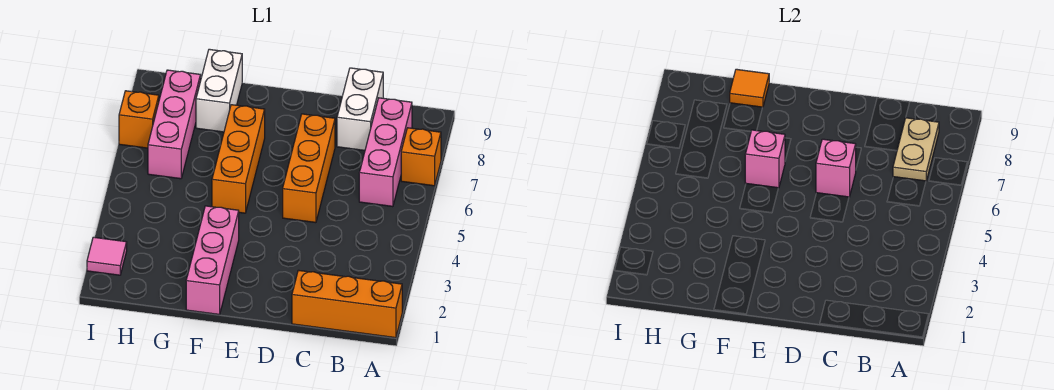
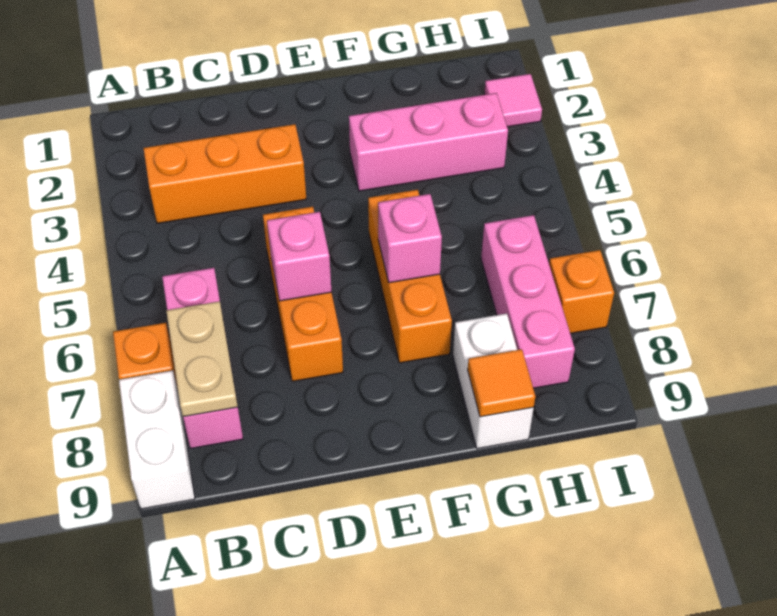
orange brick A1:C1 level 1 -> orange brick B3:D3 level 1
white brick C8:C9 level 1 -> white brick A8:A9 level 1
pink brick F1:F3 level 1 -> pink brick F3:H3 level 1

